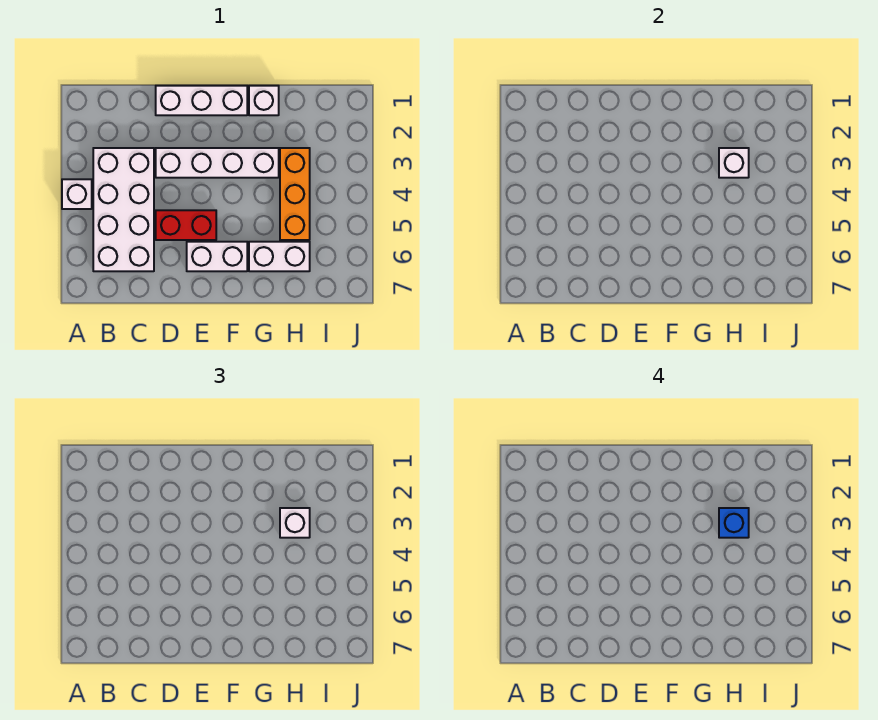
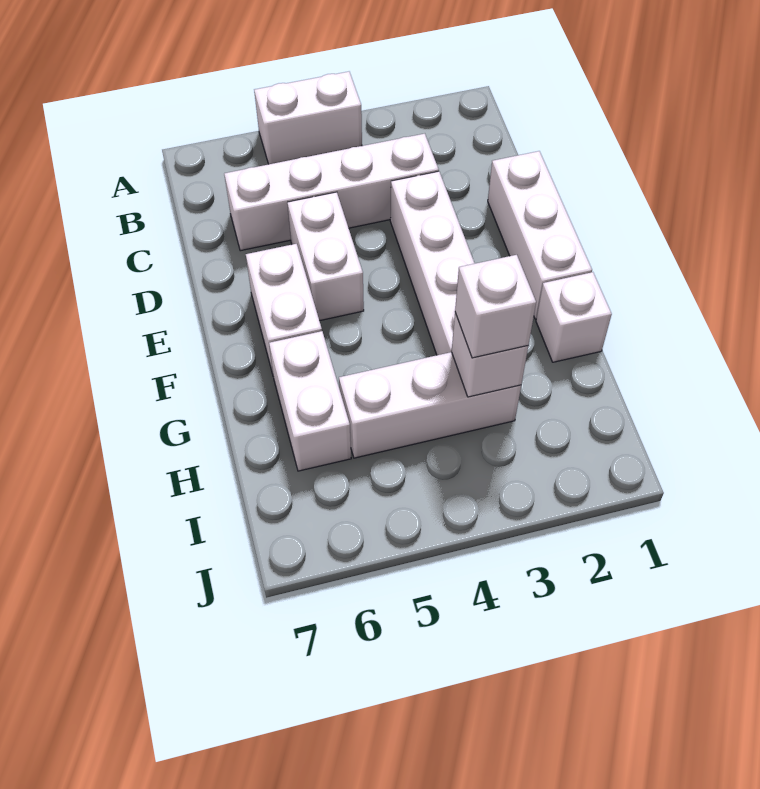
white brick A4 level 1 -> white brick A4:A5 level 1
white brick B3:C6 level 1 -> white brick C3:C6 level 1
red brick D5:E5 level 1 -> white brick D5:E5 level 1
orange brick H3:H5 level 1 -> white brick H3:H5 level 1
blue brick H3 level 4 -> none

